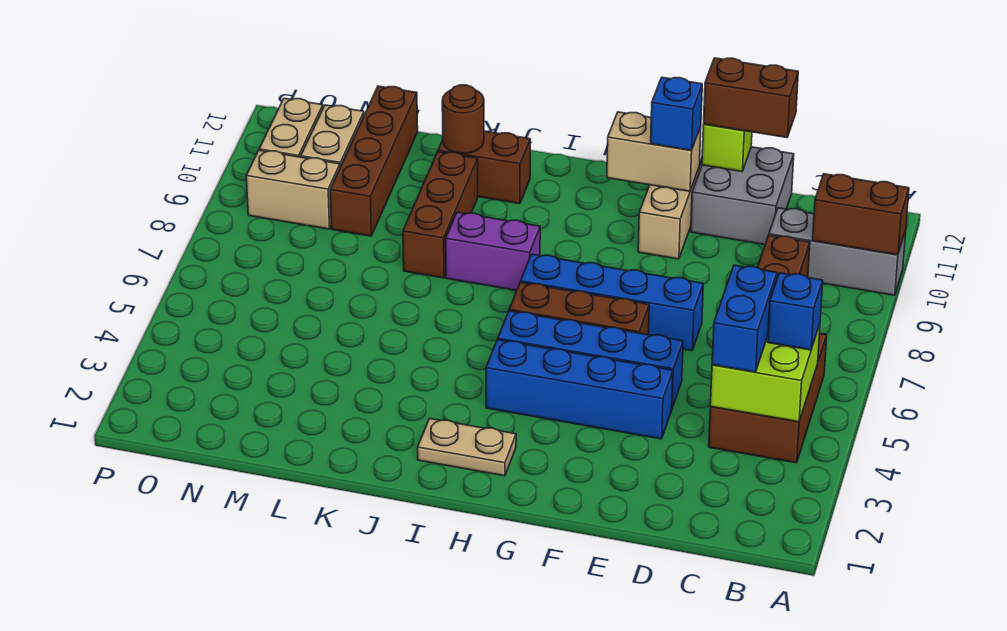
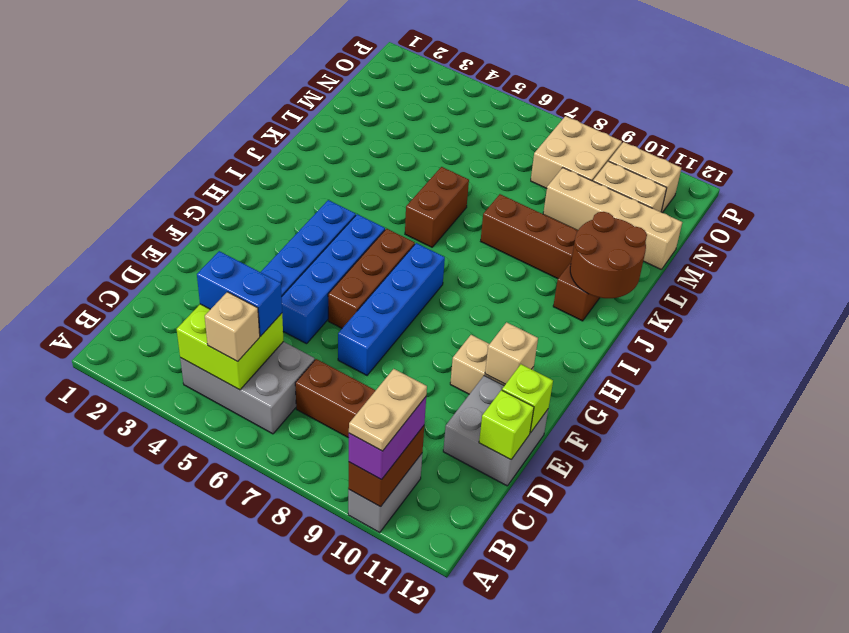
grey brick A10:C10 level 1 -> grey brick A10:B10 level 1
brown brick B4:C6 level 1 -> grey brick B4:C6 level 1
blue brick B5 level 3 -> tan brick B5 level 3
none -> lime brick D12 level 2
brown brick D12:E12 level 3 -> brown brick J6:K6 level 1
tan brick F11:G11 level 2 -> tan brick F11 level 2
blue brick F11 level 3 -> none
tan plate H2:I2 level 1 -> tan plate A10:B10 level 4
purple brick I8:J8 level 1 -> purple brick A10:B10 level 3
brown round brick K11 level 2 -> brown round brick J11:K12 level 2
brown brick M9:M12 level 1 -> tan brick M9:M12 level 1
tan brick N9:O9 level 1 -> tan brick N8:O9 level 1

